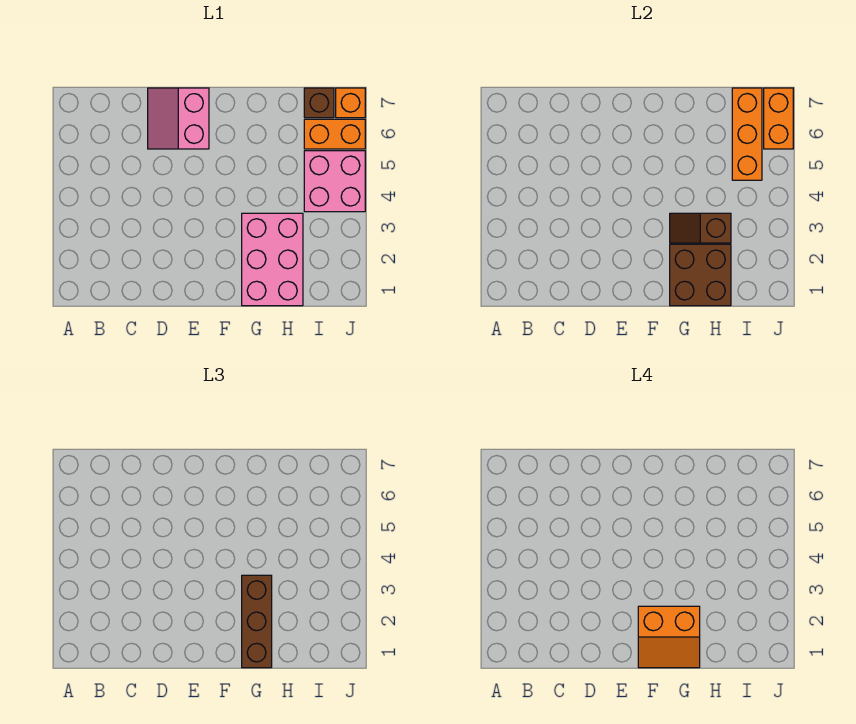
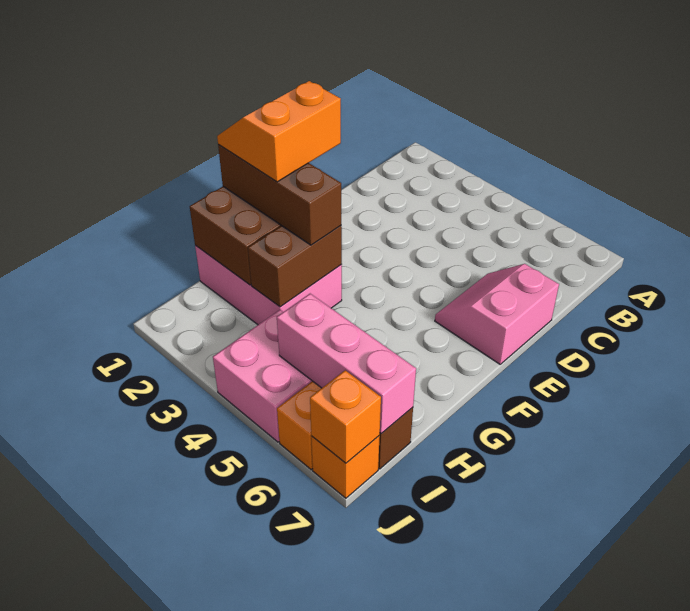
pink slope D6:E7 level 1 top E -> pink slope D6:E7 level 1 top 7
brown slope G3:H3 level 2 top H -> brown brick G3:H3 level 2
orange brick I5:I7 level 2 -> pink brick I5:I7 level 2
orange brick J6:J7 level 2 -> orange brick J7 level 2

